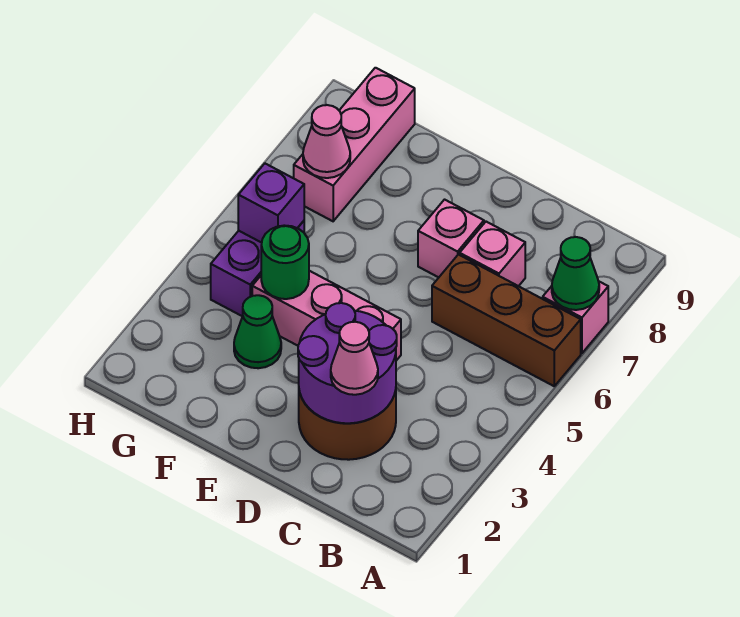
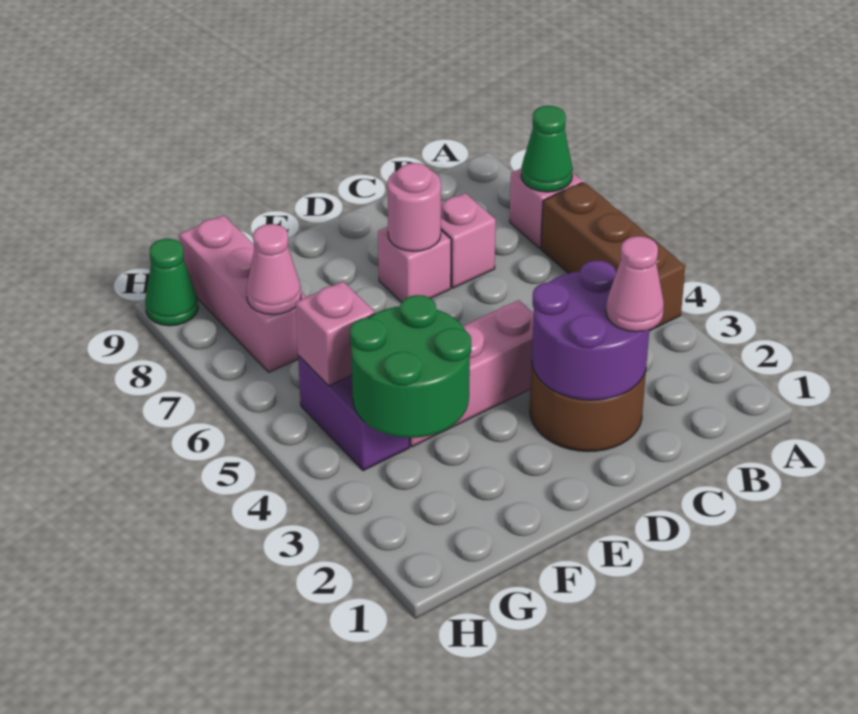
brown brick A6:C6 level 1 -> brown brick A4:A6 level 1
none -> pink round brick D7 level 2
green cone F3 level 1 -> green cone H9 level 1
green round brick F4 level 2 -> green round brick F3:G4 level 2
purple brick G5 level 2 -> pink brick G5 level 2

